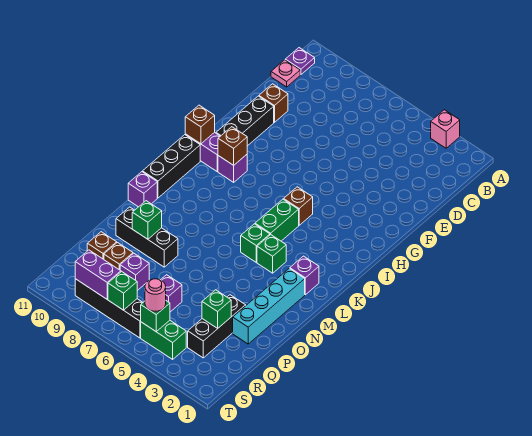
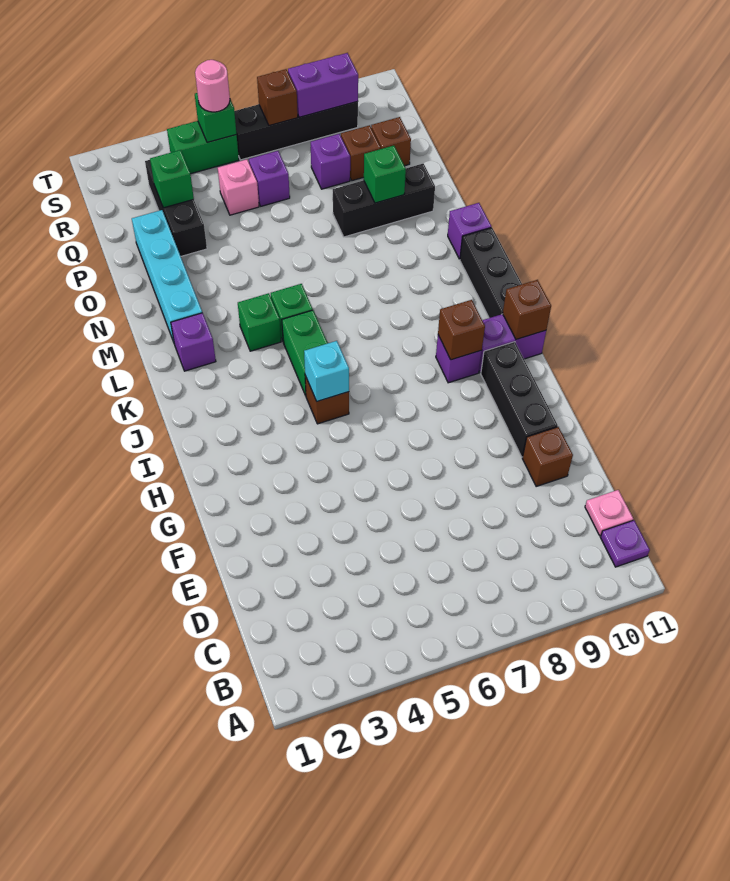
pink brick A3 level 1 -> pink brick Q5 level 1
none -> cyan brick I5 level 2
green brick S7 level 2 -> brown brick S7 level 2

